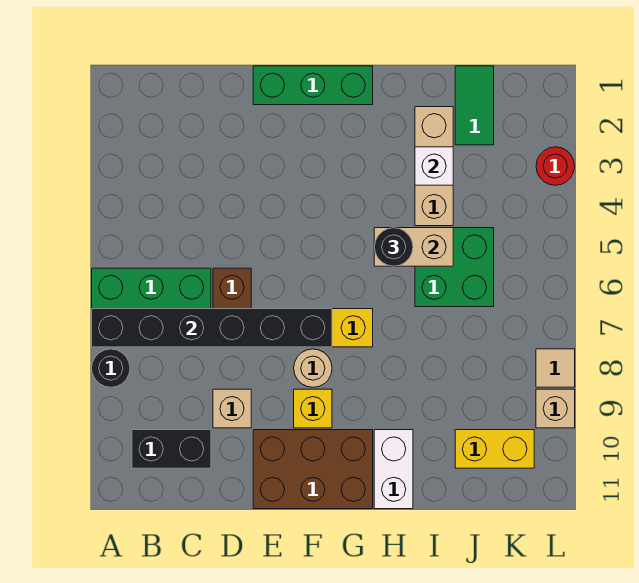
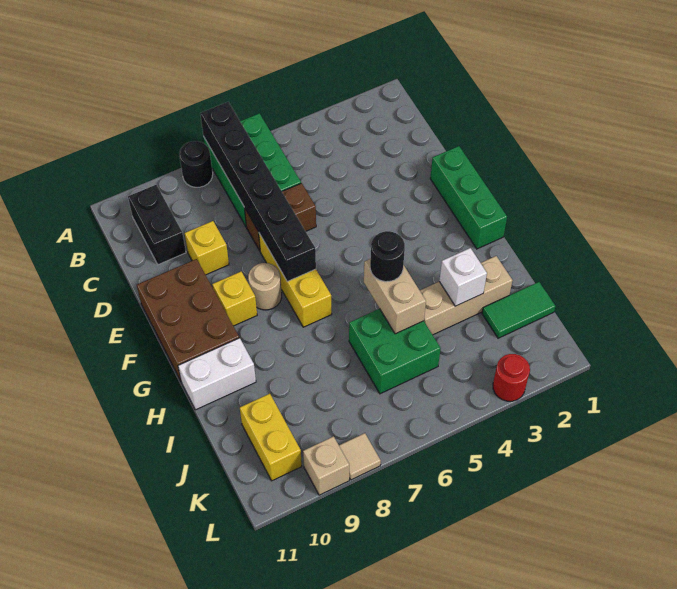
tan brick D9 level 1 -> yellow brick D9 level 1

